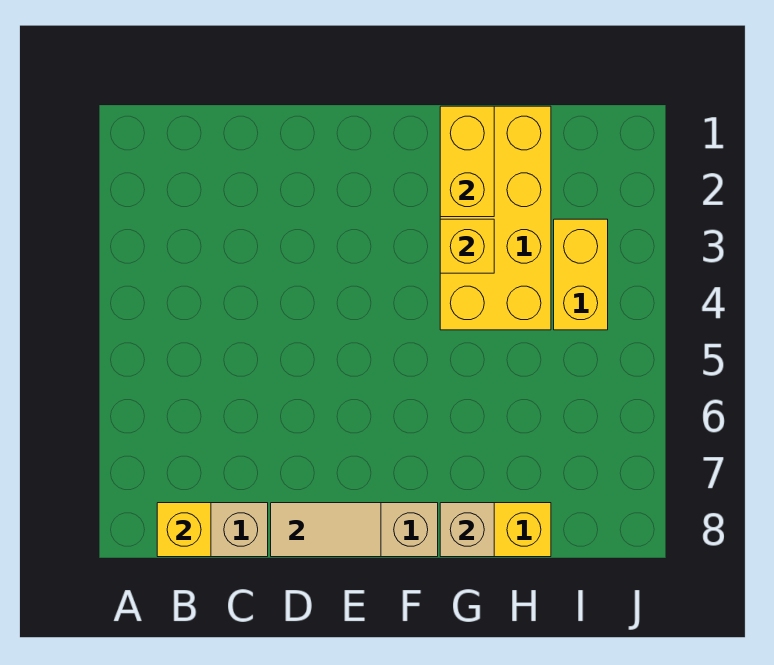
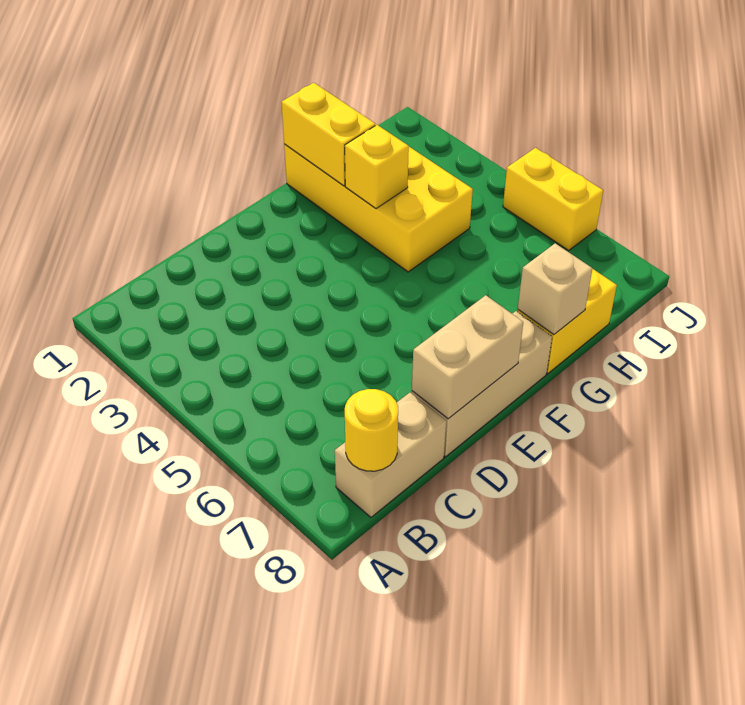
yellow brick B8 level 2 -> yellow round brick B8 level 2
tan tile D8:E8 level 2 -> tan brick D8:E8 level 2
yellow brick I3:I4 level 1 -> yellow brick J5:J6 level 1

